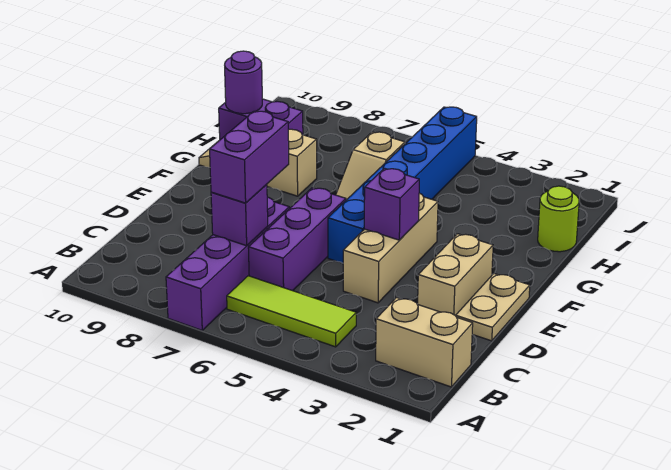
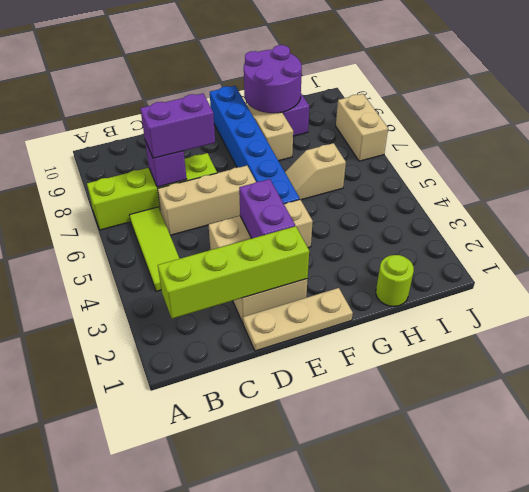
purple brick A7:D7 level 1 -> lime brick A7:D7 level 1
tan brick B1:B2 level 1 -> tan brick J7:J8 level 1
none -> lime brick B2:E2 level 2
purple brick C6:E6 level 1 -> tan brick C6:E6 level 1
tan plate D1:E1 level 1 -> tan plate D1:F1 level 1
purple brick E4 level 2 -> purple brick E3:E4 level 2
blue brick E5:J5 level 1 -> blue brick F5:F10 level 1
purple round brick H10 level 2 -> purple round brick G9:H10 level 2

